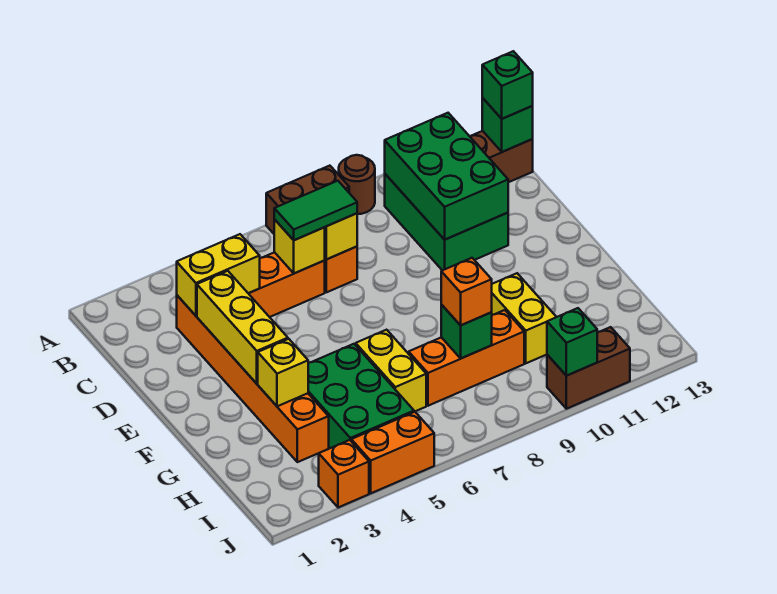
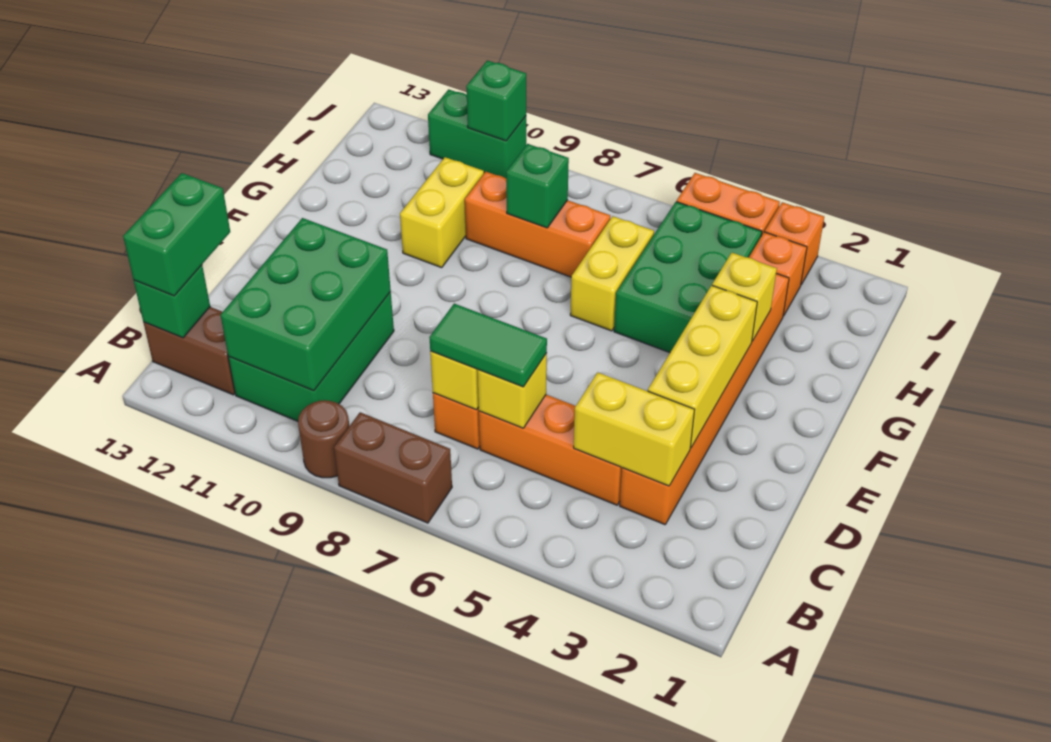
green brick B13 level 3 -> green brick B13:C13 level 3
orange brick H8 level 3 -> orange brick I3 level 1
brown brick J10:J11 level 1 -> green brick J10:J11 level 1

